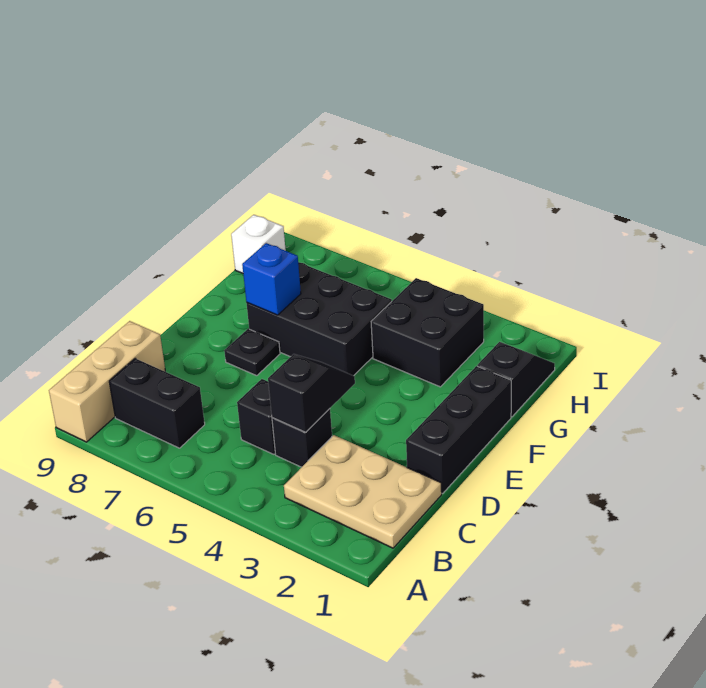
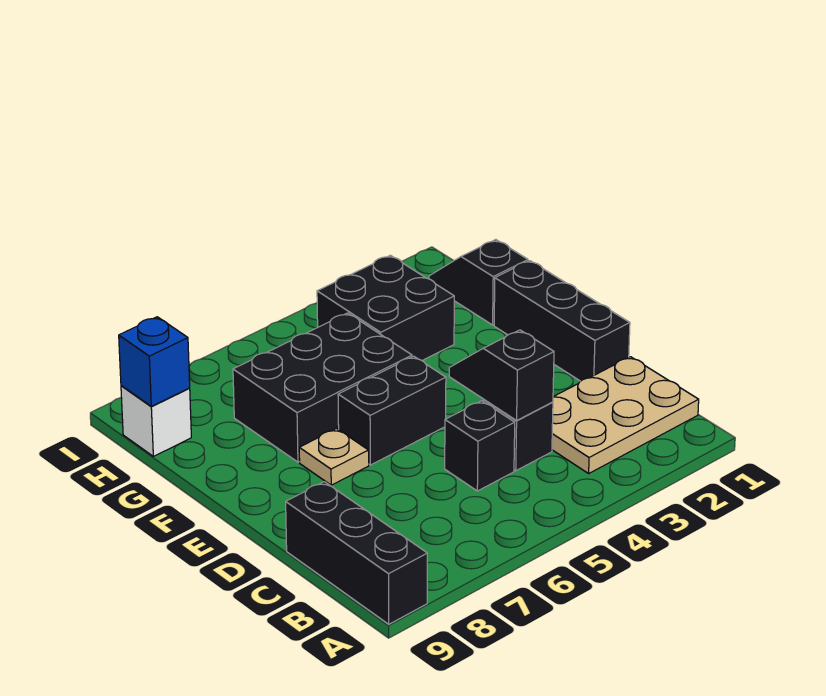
tan brick A9:C9 level 1 -> black brick A9:C9 level 1
black brick B7:B8 level 1 -> black brick E5:E6 level 1
black plate E7 level 1 -> tan plate E7 level 1
blue brick F7 level 2 -> blue brick H9 level 2

